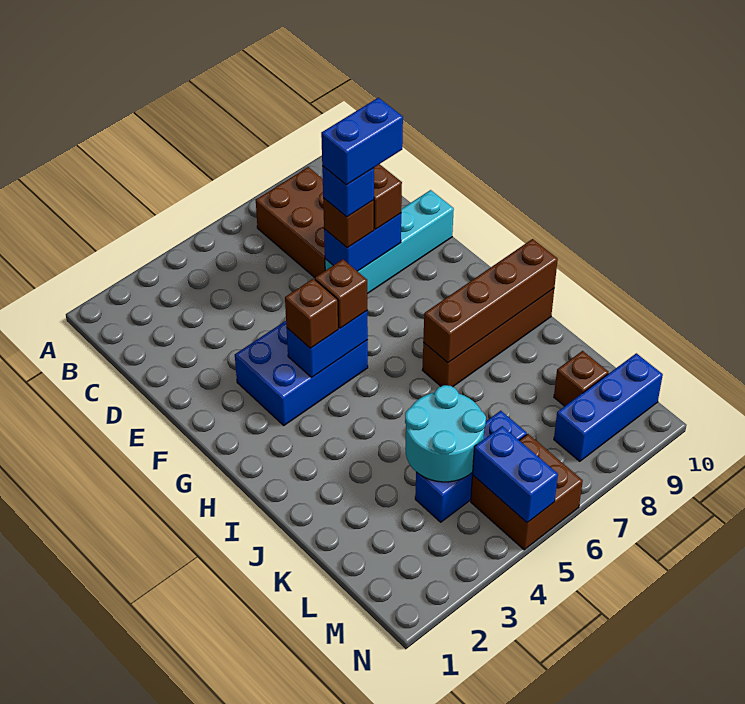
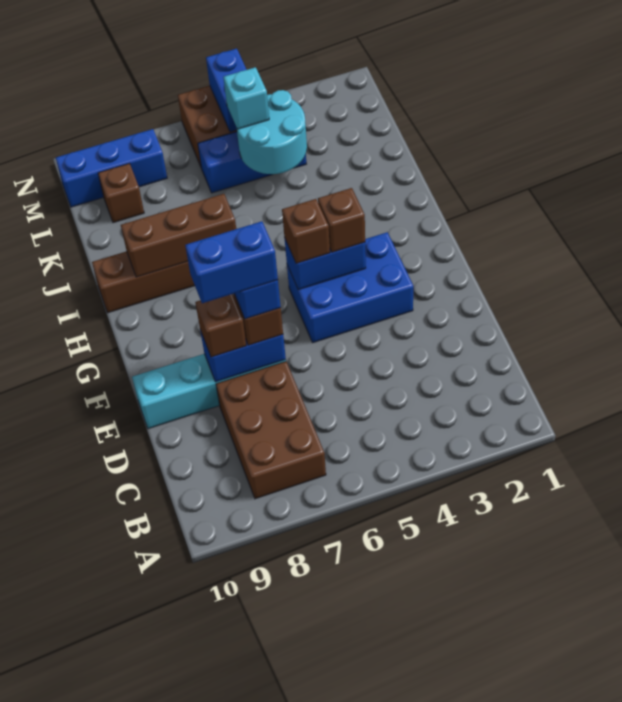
brown brick I7:I10 level 2 -> brown brick I7:I9 level 2
none -> cyan brick L5 level 3

